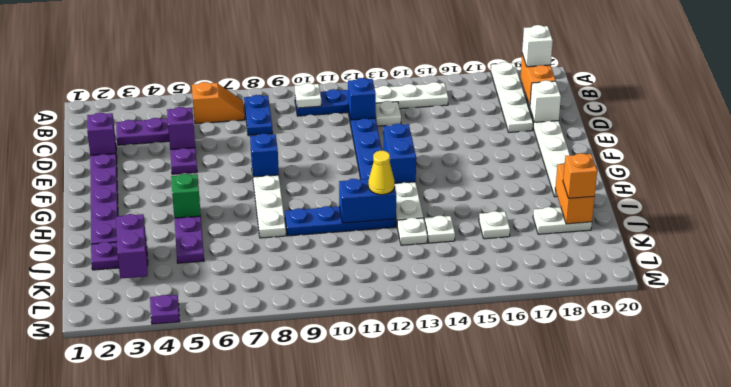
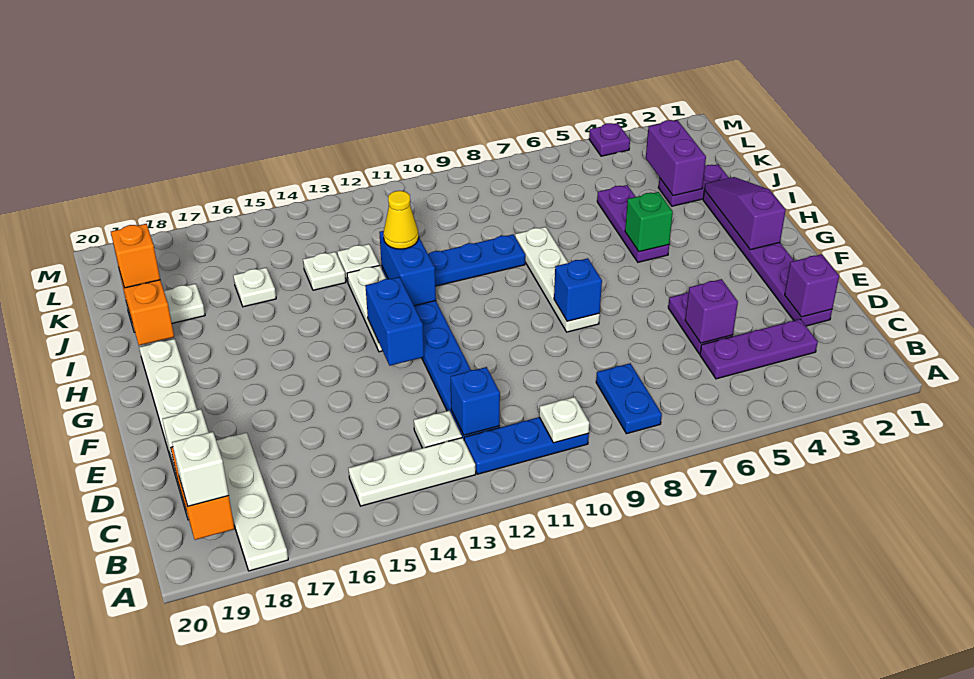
orange slope B6:B7 level 1 top 6 -> none
none -> purple slope G2:I2 level 2 top G
blue brick I11:I12 level 2 -> blue brick H12:I12 level 2

